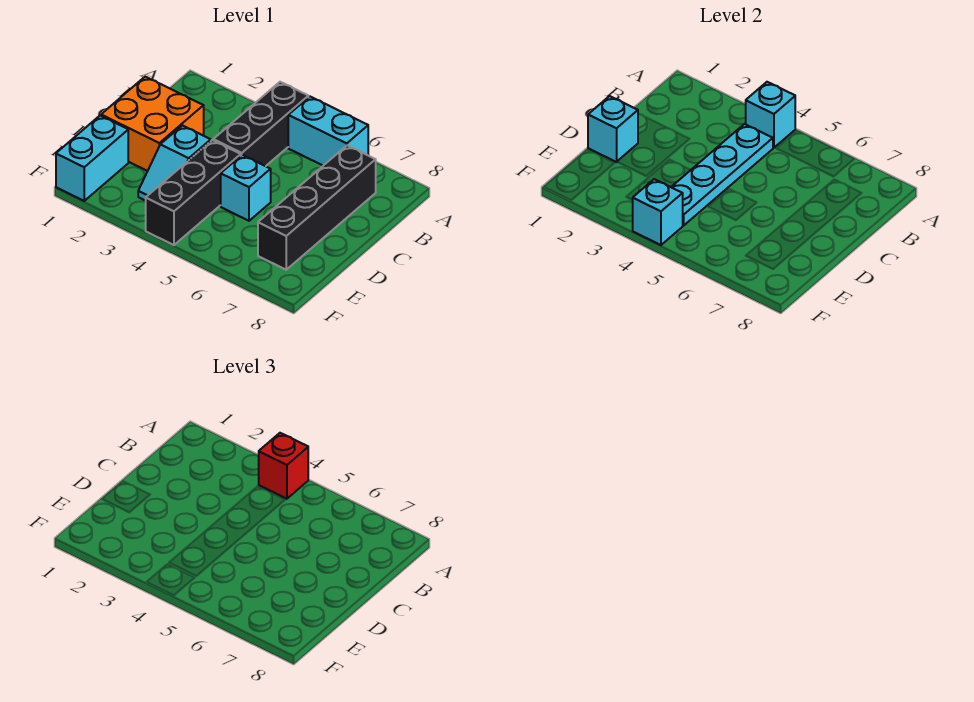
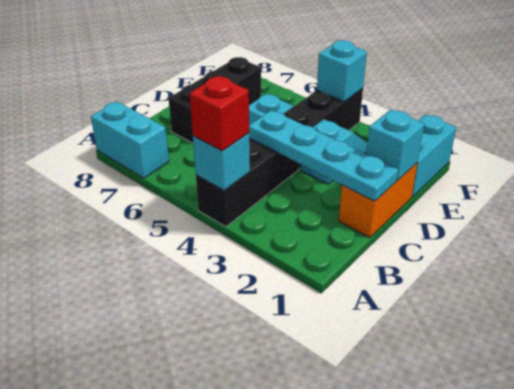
cyan brick A5:A6 level 1 -> cyan brick A7:A8 level 1
cyan plate B4:E4 level 2 -> cyan plate C1:C4 level 2
black brick B7:E7 level 1 -> black brick C7:E7 level 1
orange brick C1:D2 level 1 -> orange brick C1:D1 level 1

